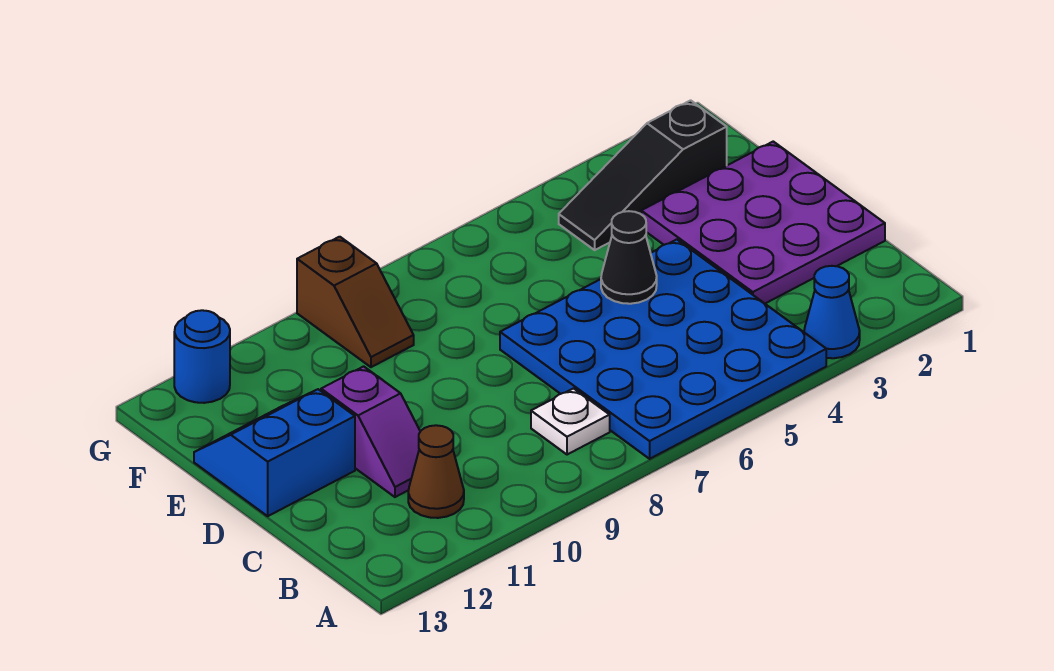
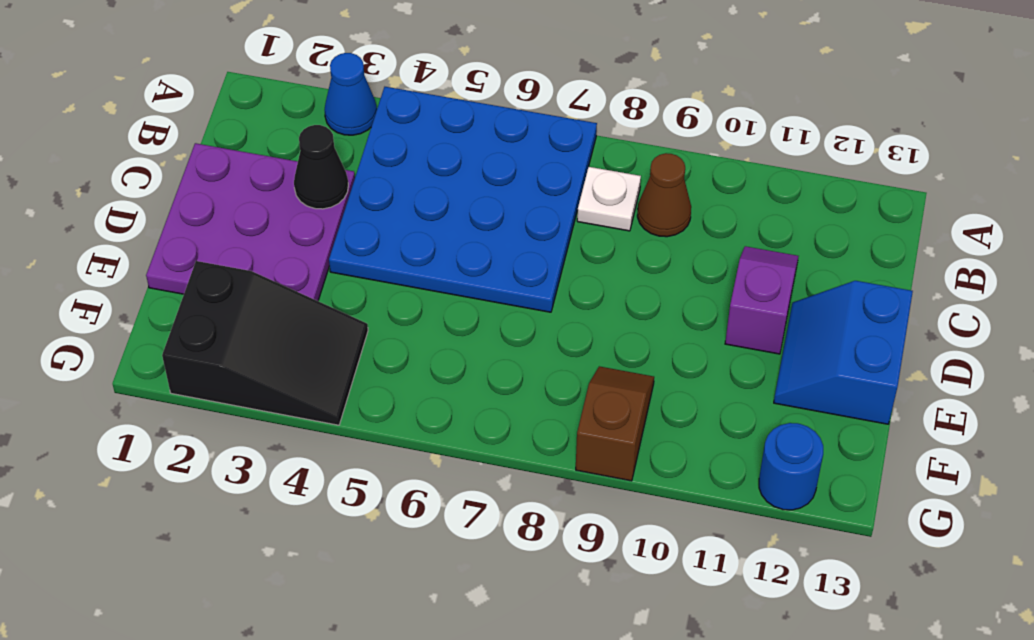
brown cone B11 level 1 -> brown cone B9 level 1
black cone D5 level 2 -> black cone C3 level 2
blue slope D12:E13 level 1 top D -> blue slope D12:E13 level 1 top 13
black slope F2:F4 level 1 top 2 -> black slope F2:G4 level 1 top 2

